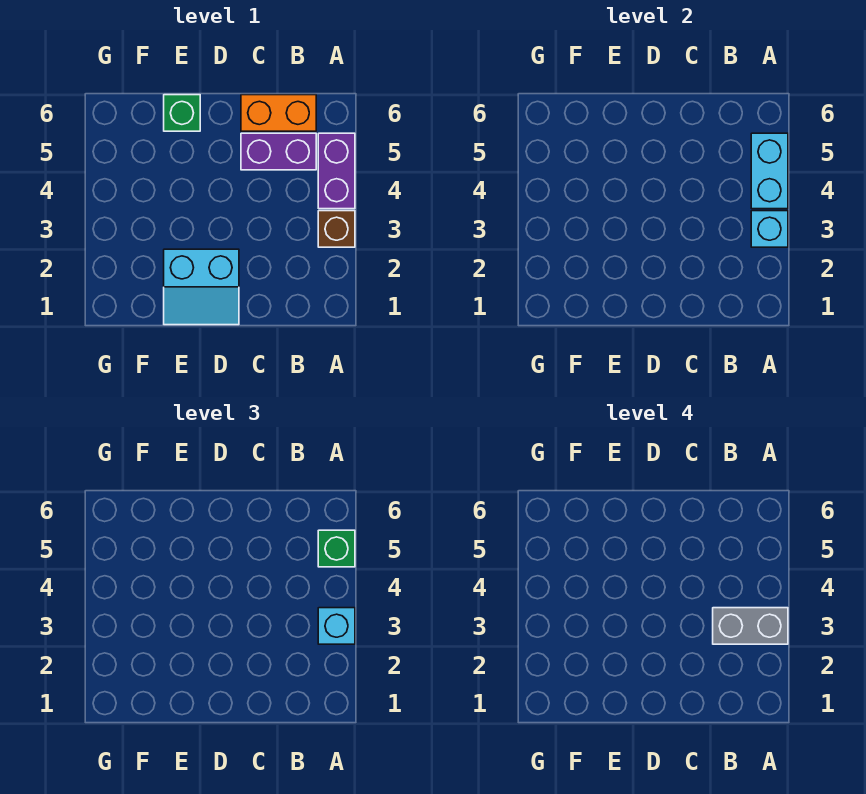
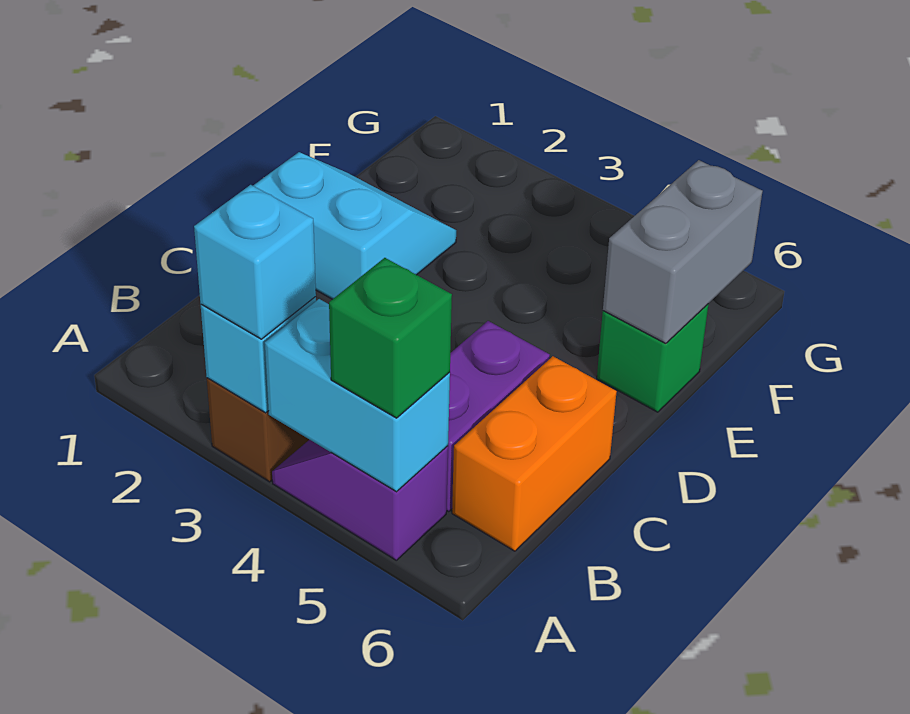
grey brick A3:B3 level 4 -> grey brick E6:F6 level 2
purple brick A4:A5 level 1 -> purple slope A4:A5 level 1 top 5
cyan slope D1:E2 level 1 top 2 -> cyan slope D1:E2 level 1 top D

